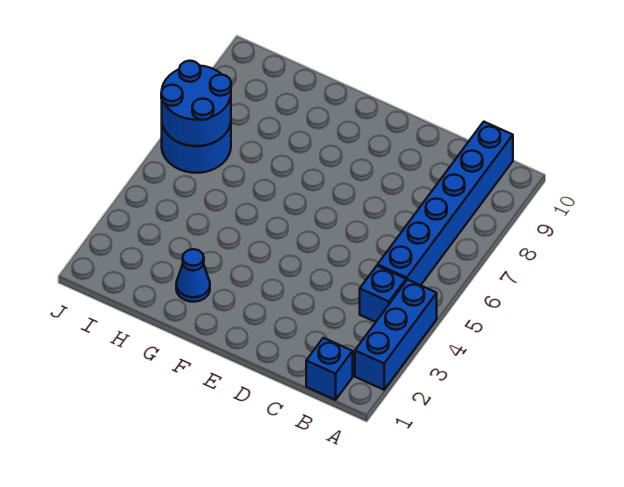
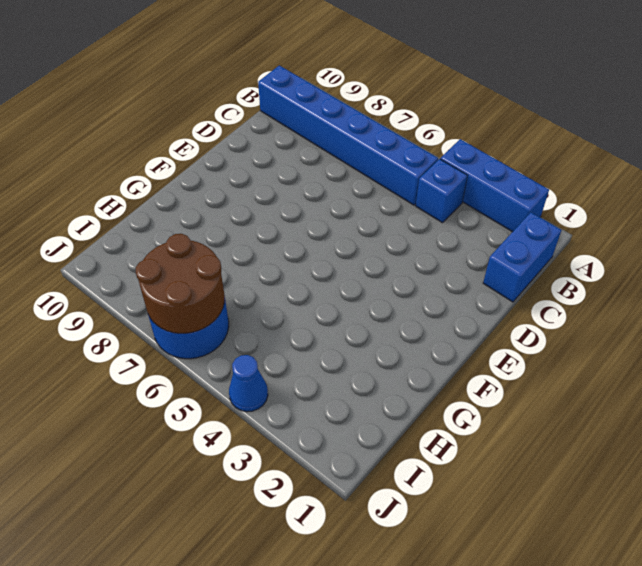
blue brick B1 level 1 -> blue brick B1:C1 level 1
blue cone G2 level 1 -> blue cone J4 level 1
blue round brick I6:J7 level 2 -> brown round brick I6:J7 level 2

